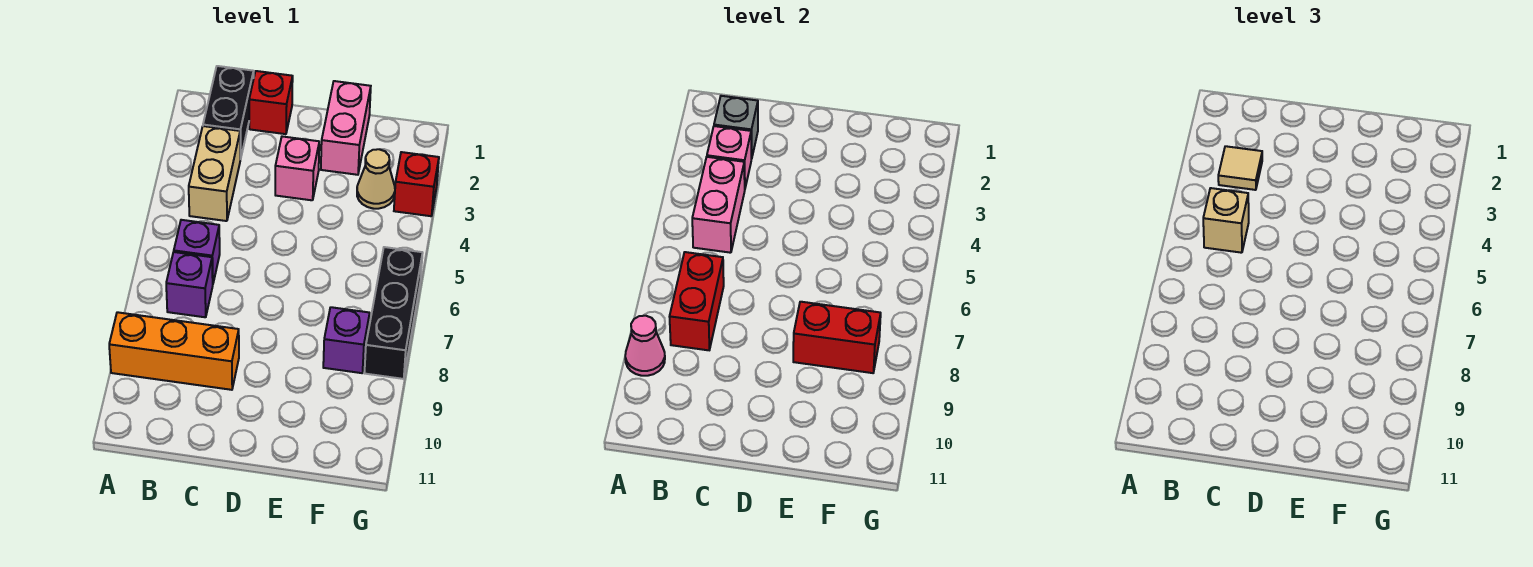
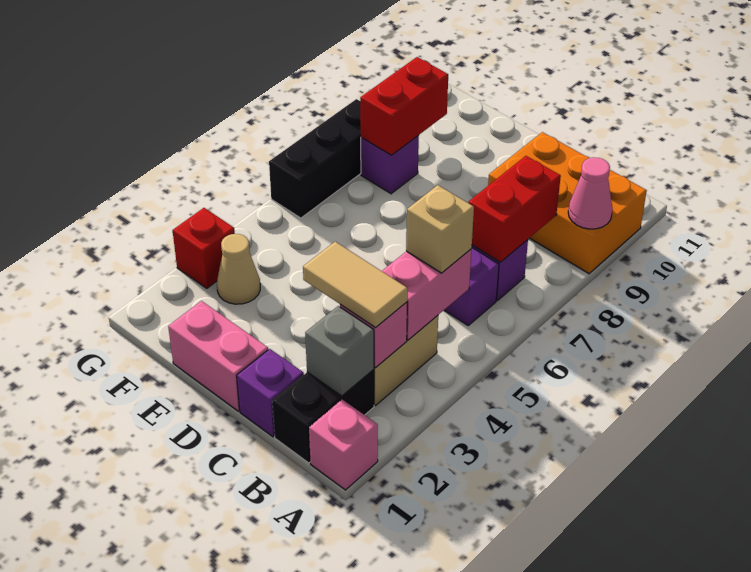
orange brick A9:C9 level 1 -> orange brick A9:C10 level 1
tan tile B3 level 3 -> tan tile B3:C3 level 3
red brick C1 level 1 -> purple brick C1 level 1
pink brick D3 level 1 -> pink brick A1 level 1
pink brick E1:E2 level 1 -> pink brick D1:E1 level 1
red brick E8:F8 level 2 -> red brick F8:F9 level 2

